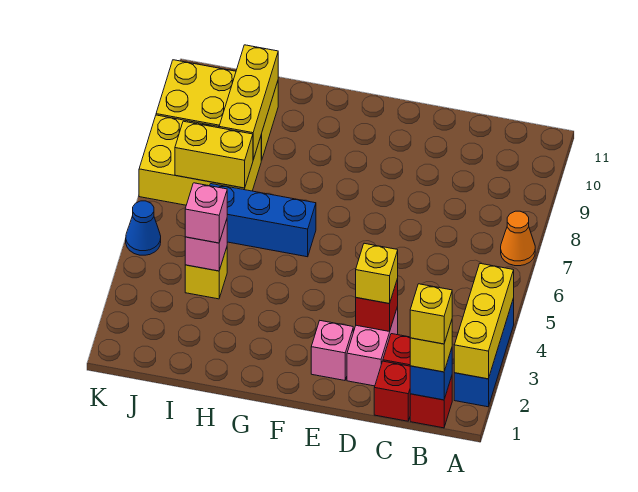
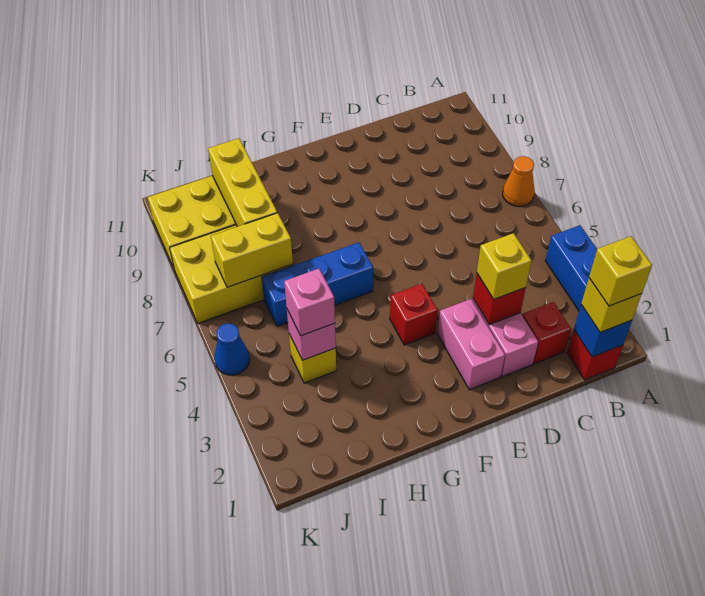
yellow brick A2:A4 level 2 -> none
red brick C1 level 1 -> red brick F4 level 1
pink brick E2 level 1 -> pink brick E2:E3 level 1

